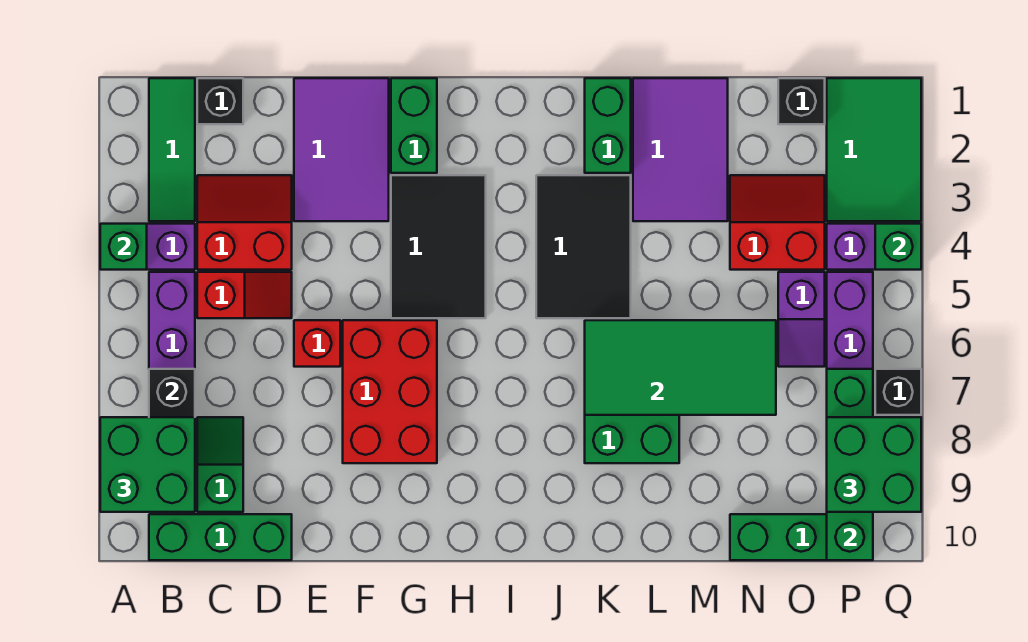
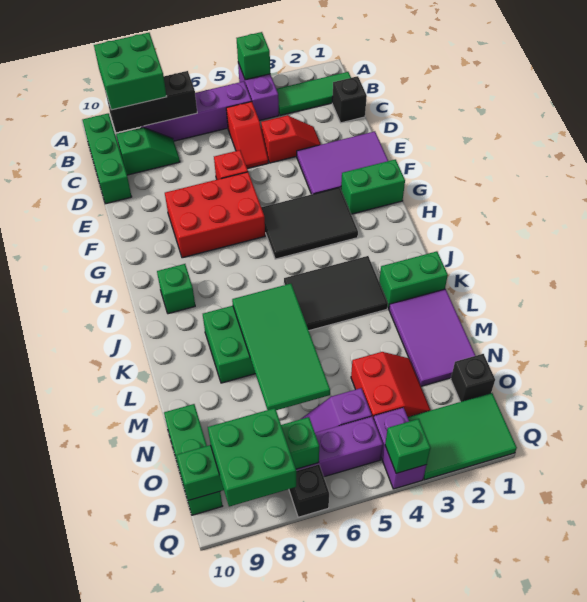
red slope C3:D4 level 1 top 4 -> red slope D3:D4 level 1 top 4
none -> green brick I9 level 1
purple tile L1:M3 level 1 -> purple tile L1:N2 level 1

